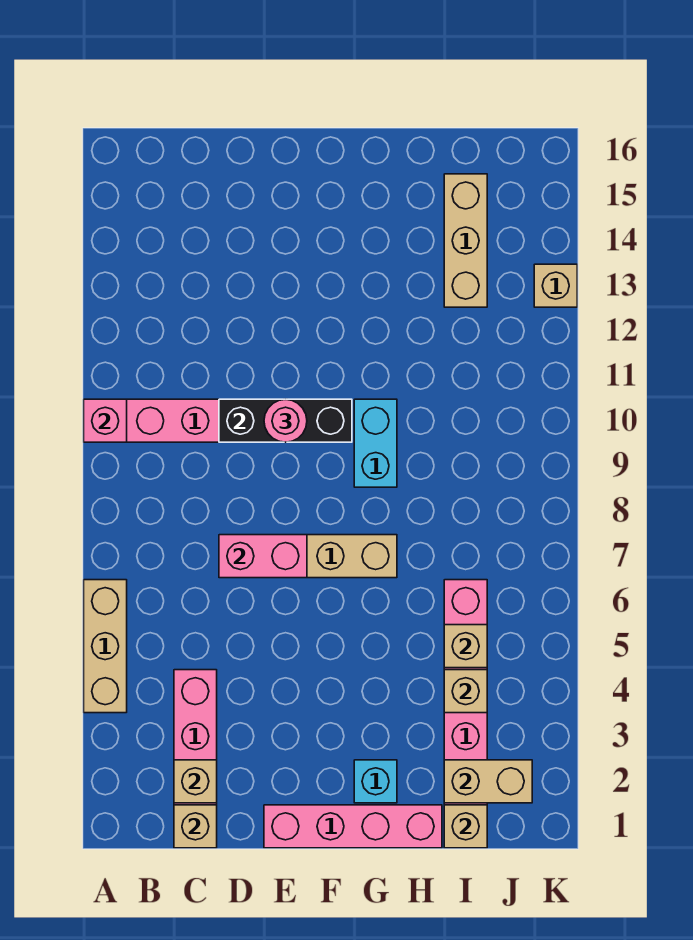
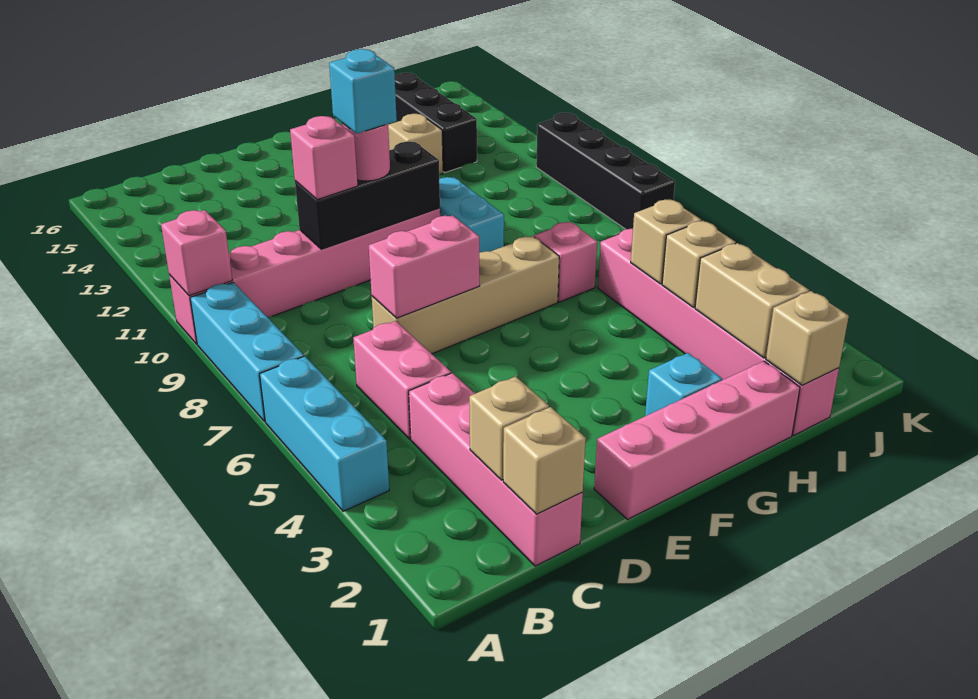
tan brick A4:A6 level 1 -> cyan brick A4:A6 level 1
none -> cyan brick A7:A9 level 1
none -> pink brick C5:C6 level 1
none -> pink brick D10 level 3
none -> cyan brick E10 level 4
none -> pink brick H7 level 1
tan brick I2:J2 level 2 -> tan brick I2:I3 level 2
tan brick I13:I15 level 1 -> black brick I13:I15 level 1
none -> black brick K8:K11 level 1
tan brick K13 level 1 -> tan brick H13 level 1

